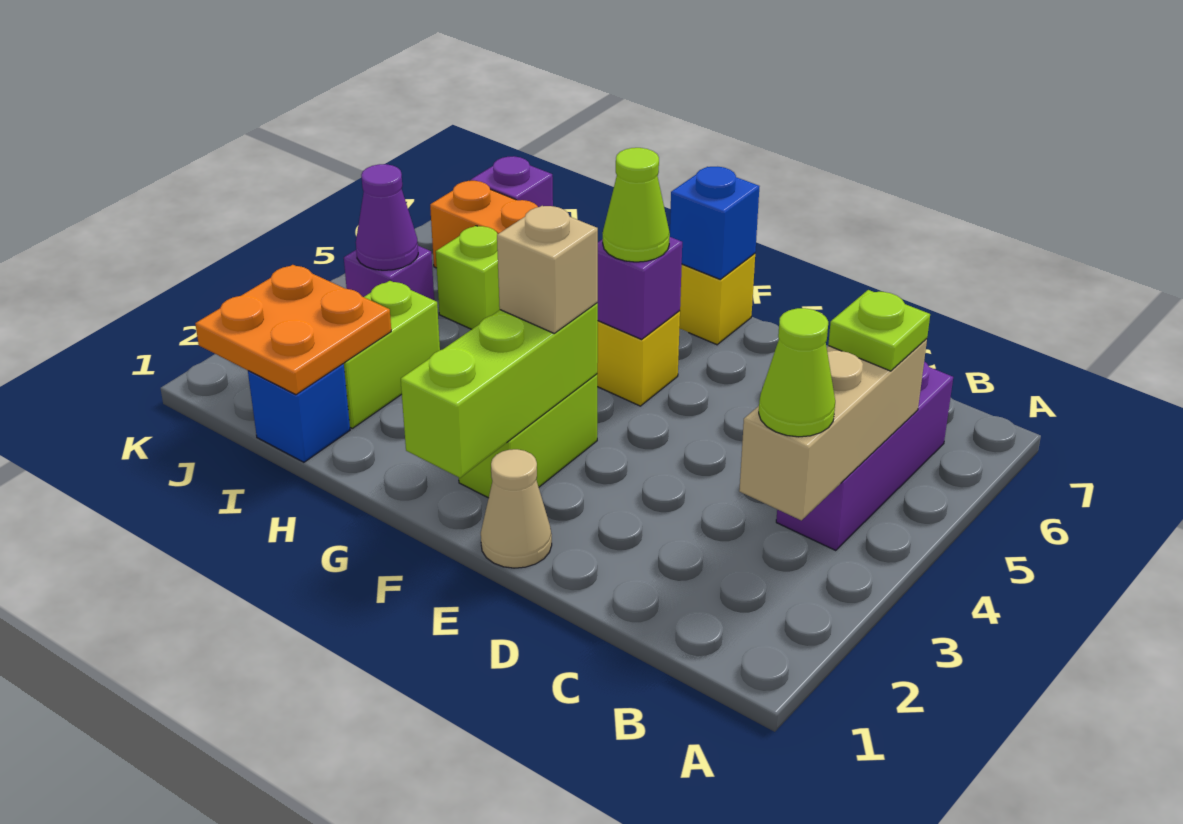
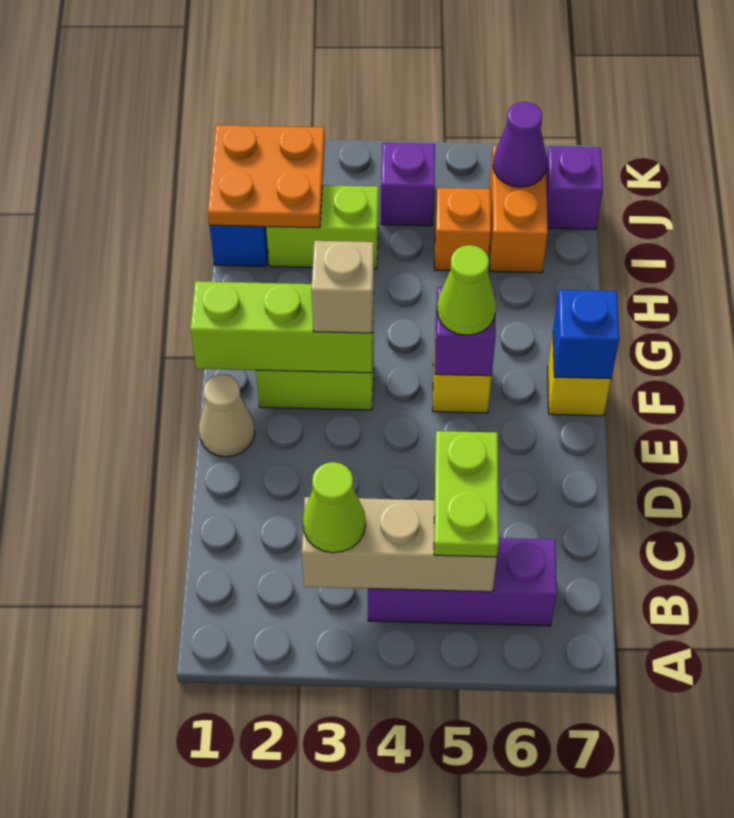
lime plate B5 level 3 -> lime plate B5:C5 level 3
lime brick I5 level 1 -> orange brick I5 level 1
purple cone J4 level 2 -> purple cone J6 level 2

